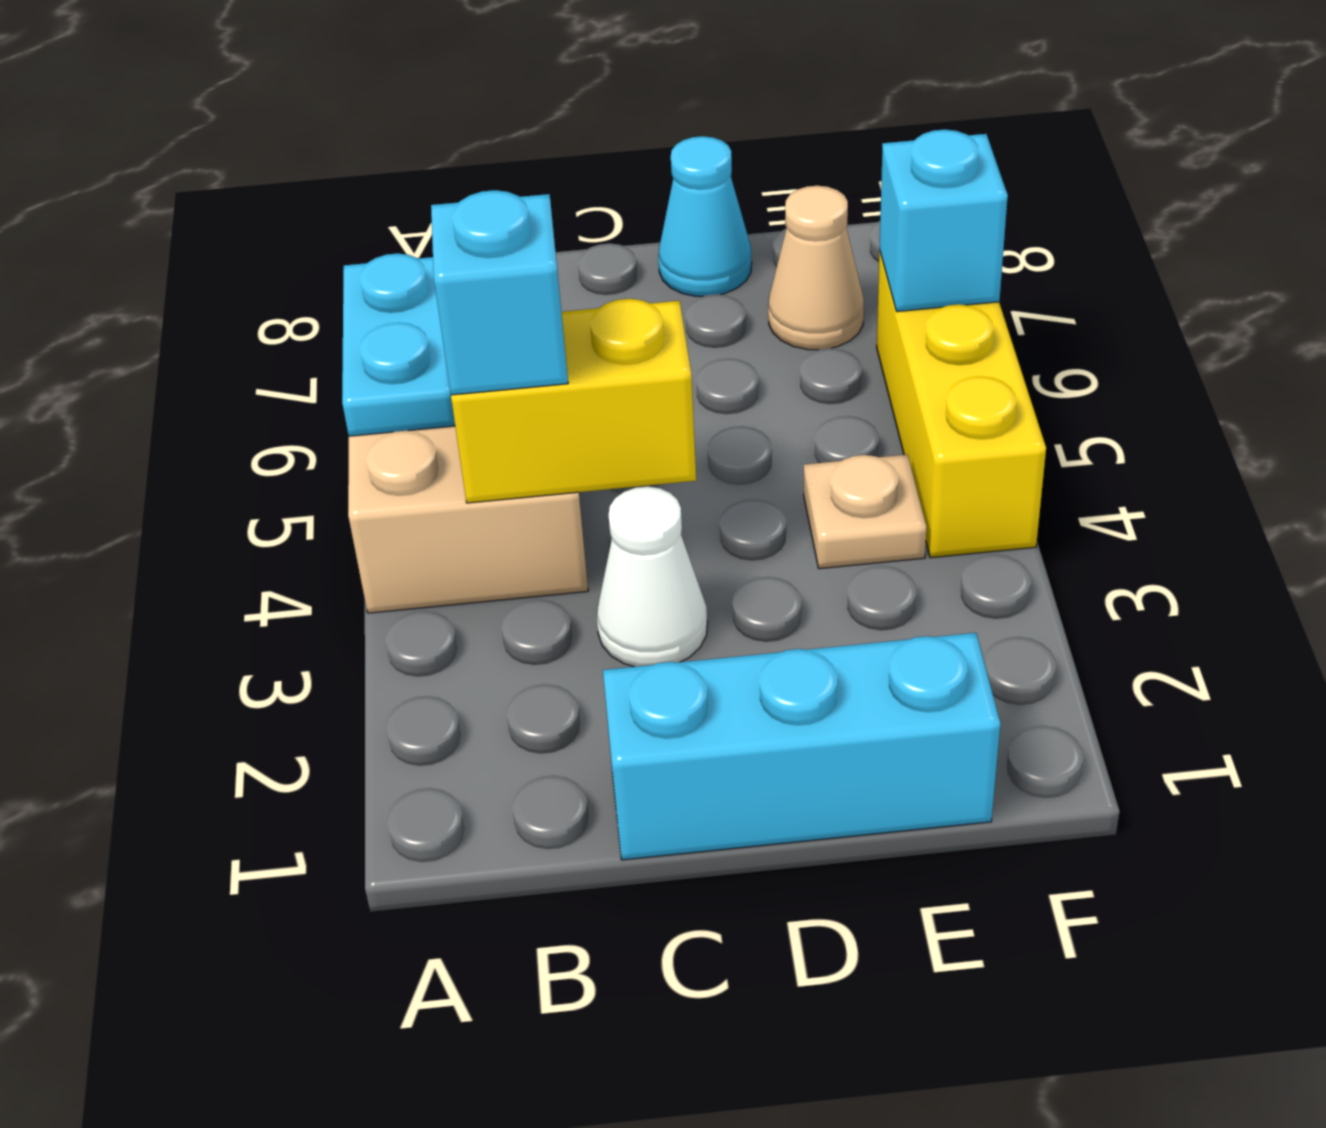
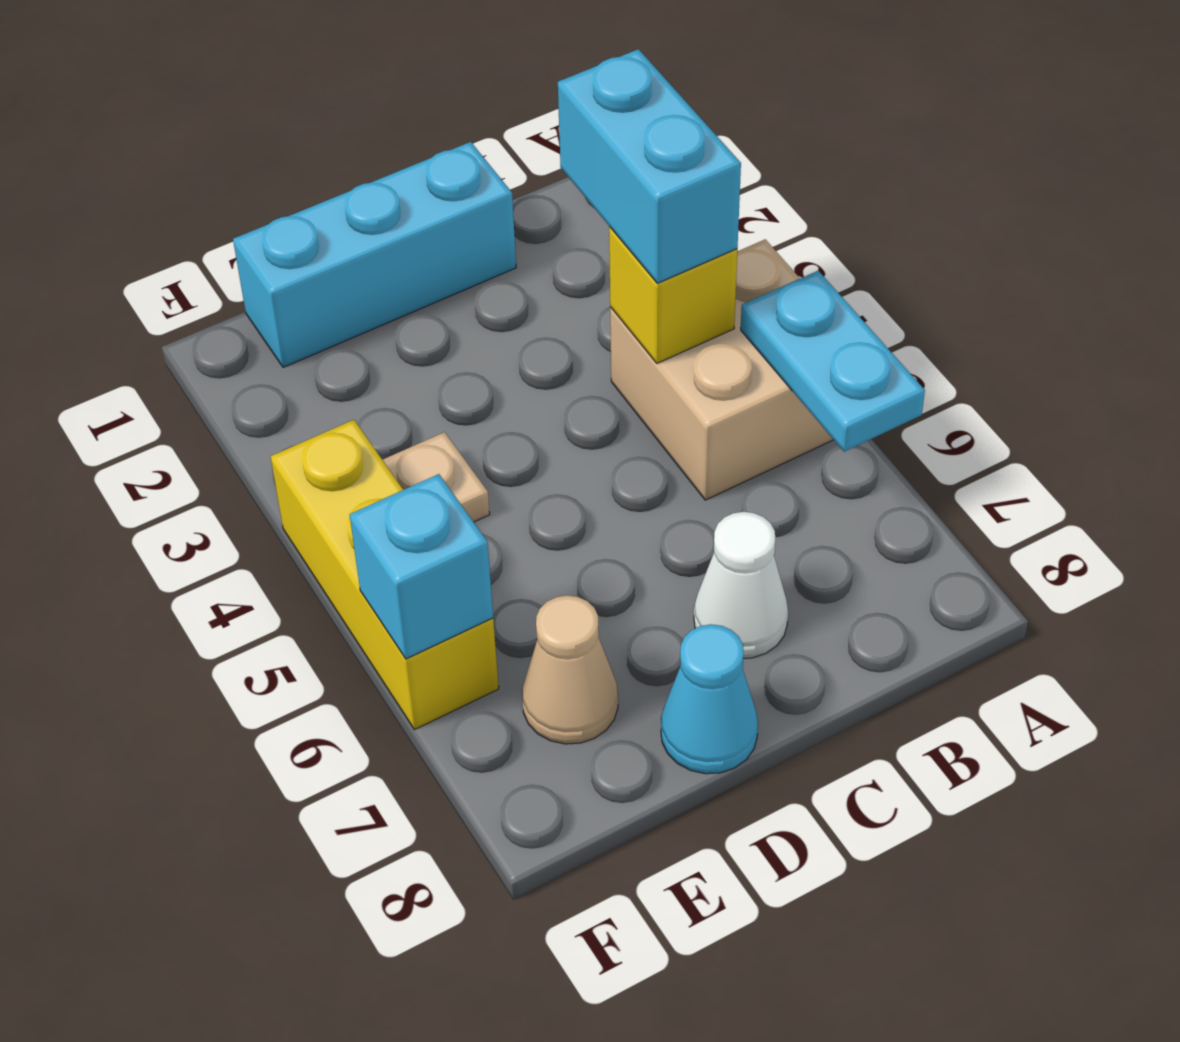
yellow brick B4:C4 level 2 -> yellow brick B4 level 2
cyan brick B4 level 3 -> cyan brick B3:B4 level 3
white cone C3 level 1 -> white cone C7 level 1

